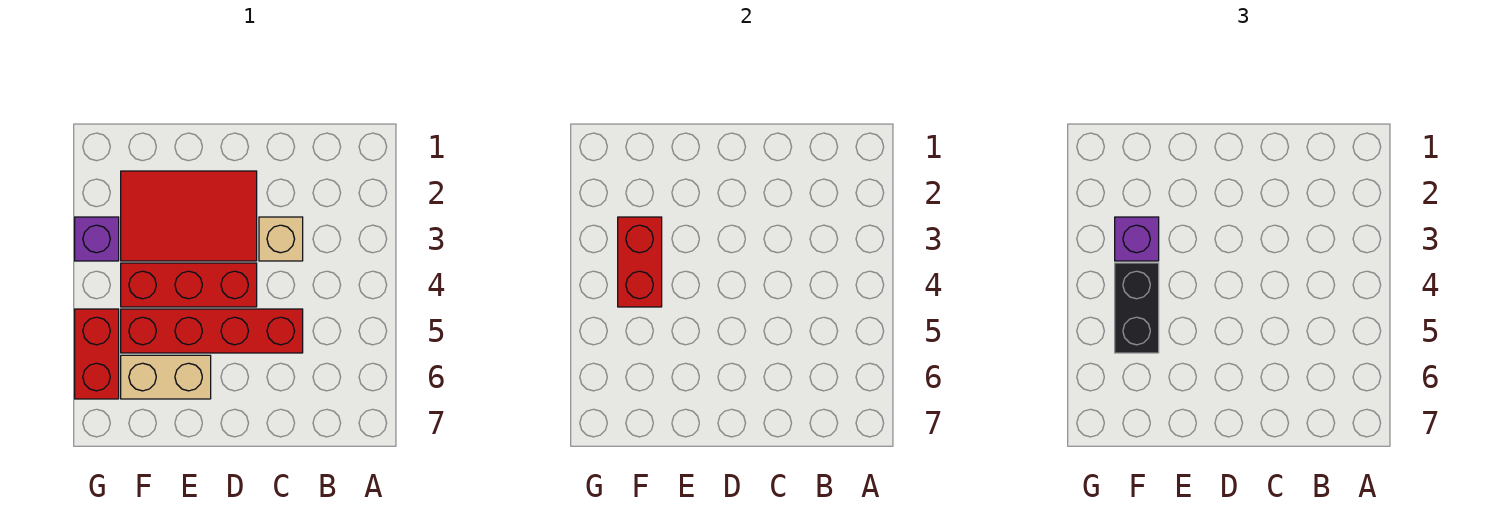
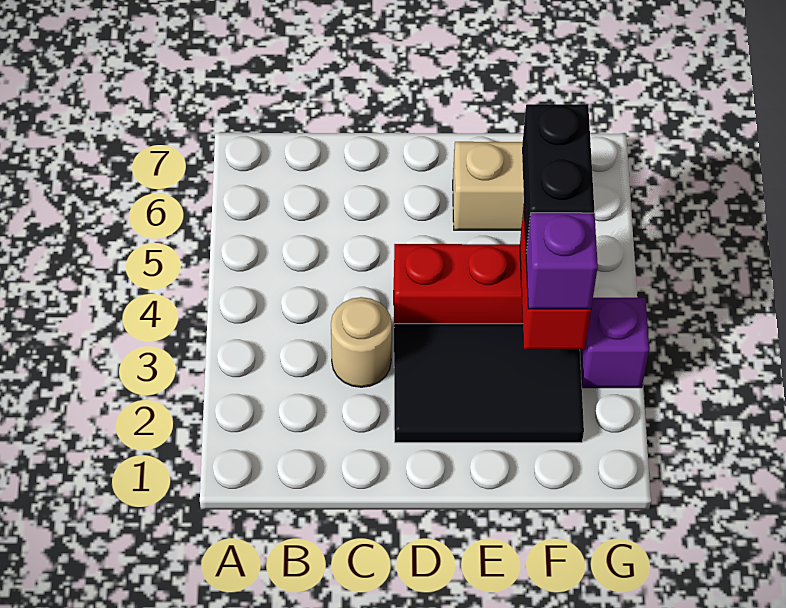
tan brick C3 level 1 -> tan round brick C3 level 1
red brick C5:F5 level 1 -> none
red tile D2:F3 level 1 -> black tile D2:F3 level 1
red brick G5:G6 level 1 -> none

